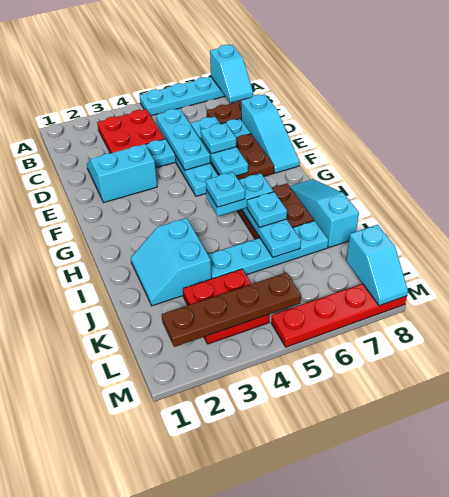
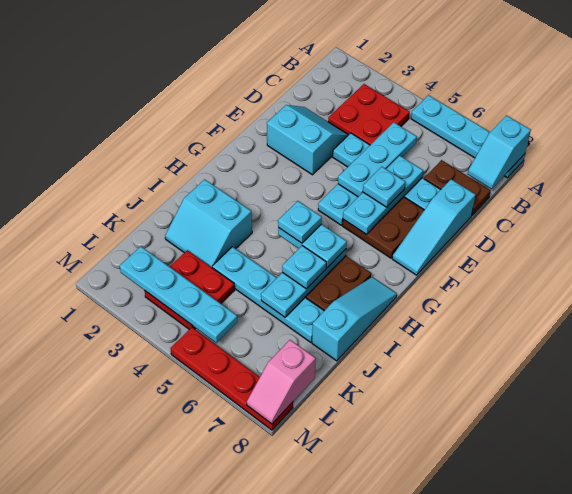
cyan slope I2:J3 level 1 top 3 -> cyan slope I2:J3 level 1 top I
brown plate L2:L5 level 2 -> cyan plate L2:L5 level 2
cyan slope L8:M8 level 2 top L -> pink slope L8:M8 level 2 top L

